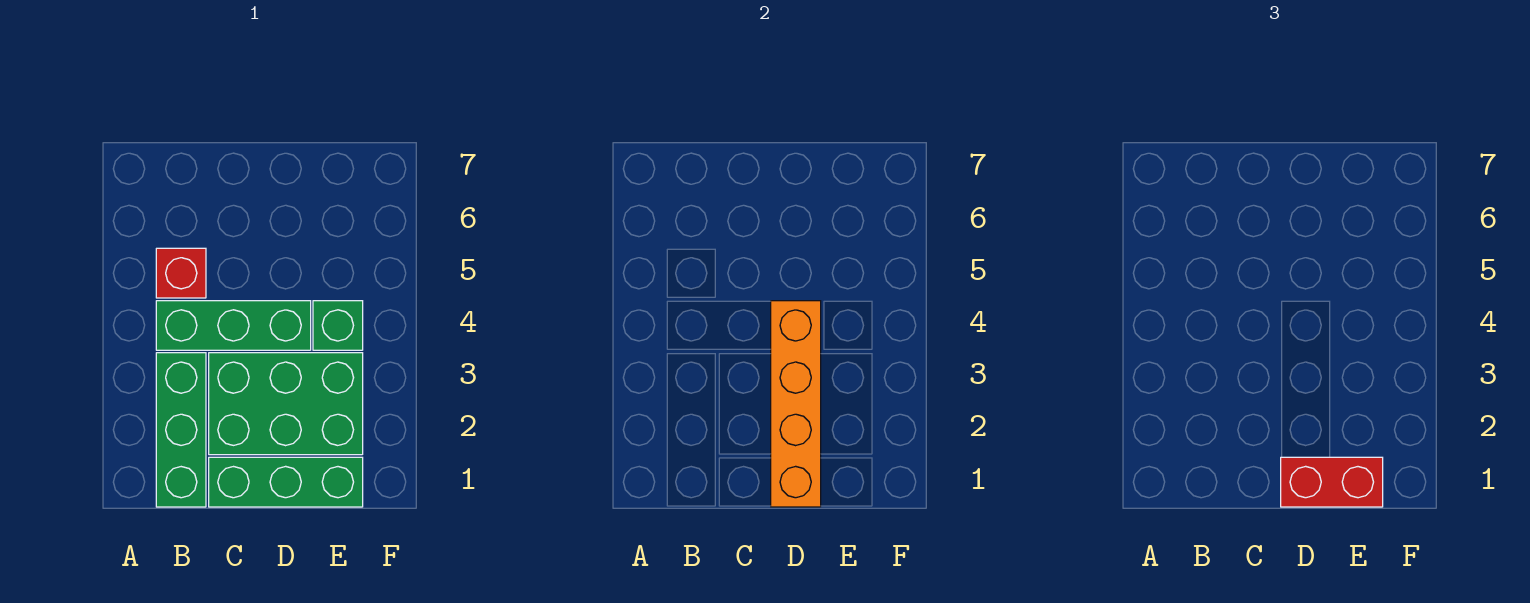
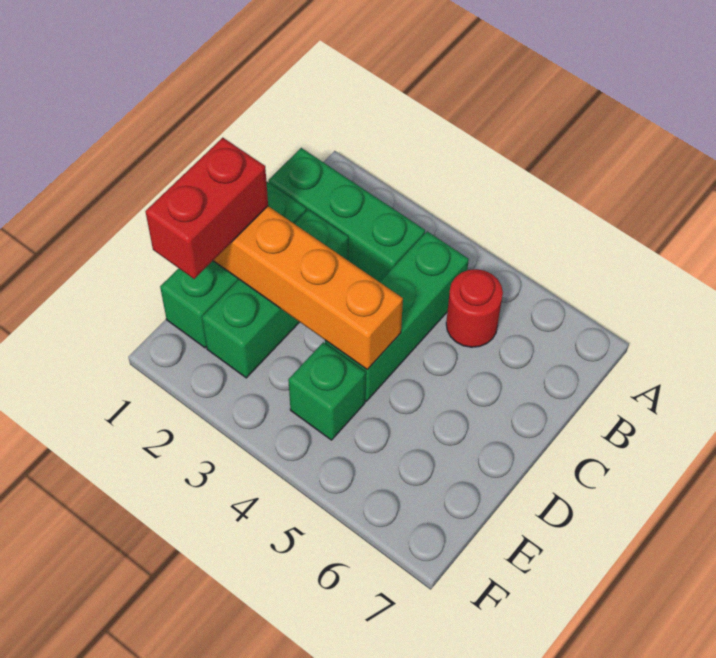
red brick B5 level 1 -> red round brick B5 level 1
green brick C2:E3 level 1 -> green brick C2:E2 level 1

